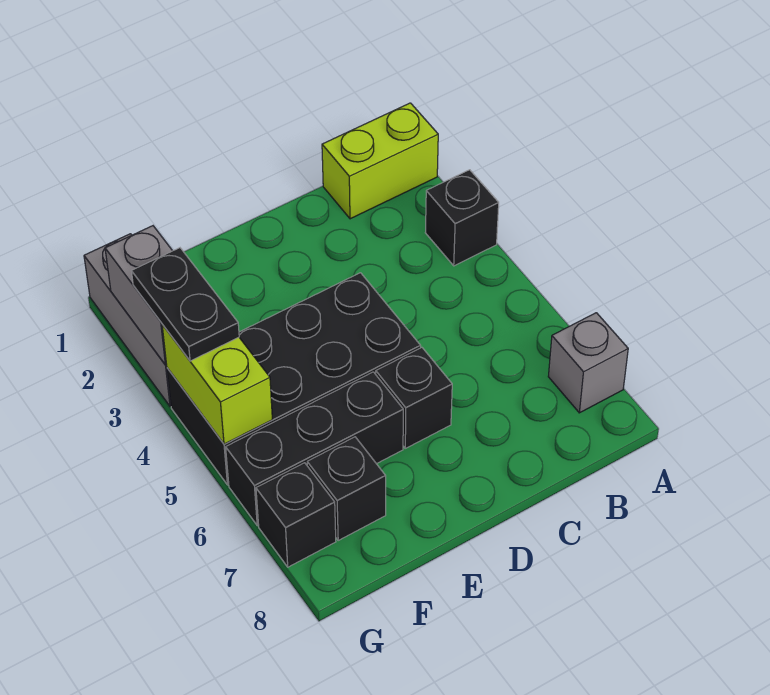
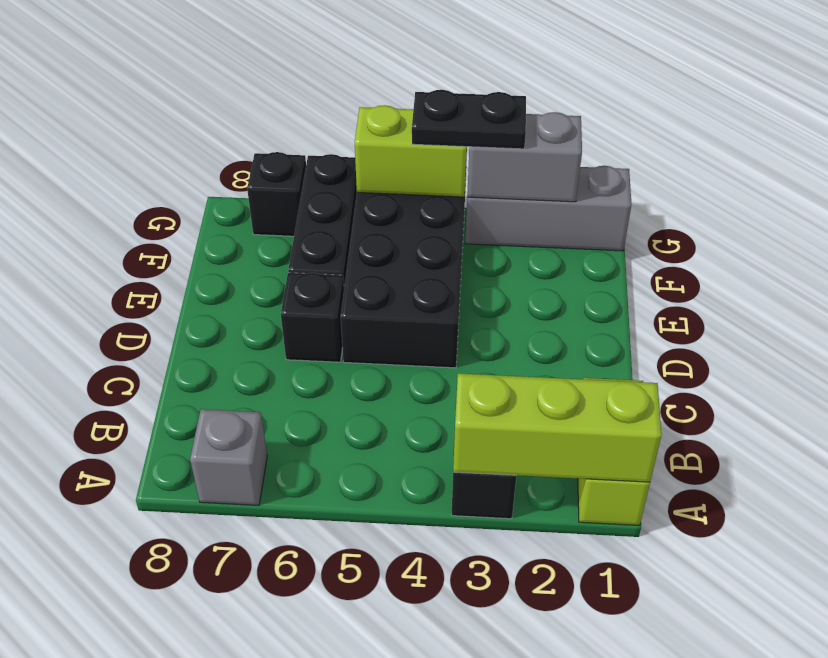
none -> lime brick A1:A3 level 2
black brick F7 level 1 -> none

